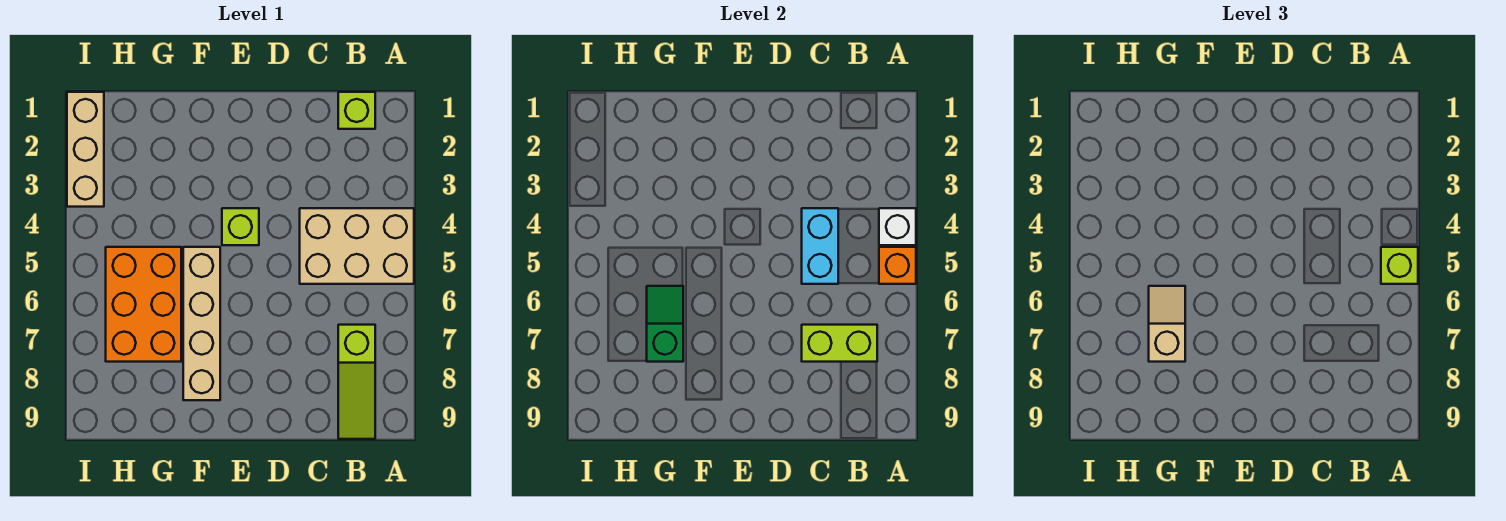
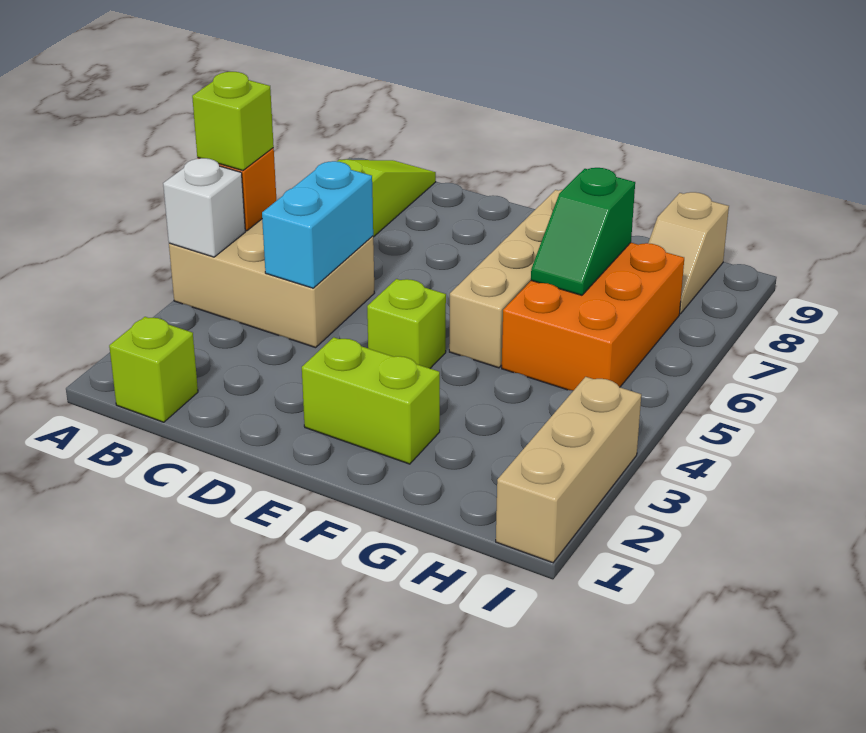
lime brick B7:C7 level 2 -> lime brick E2:F2 level 1
tan slope G6:G7 level 3 top 7 -> tan slope H8:H9 level 1 top 9

